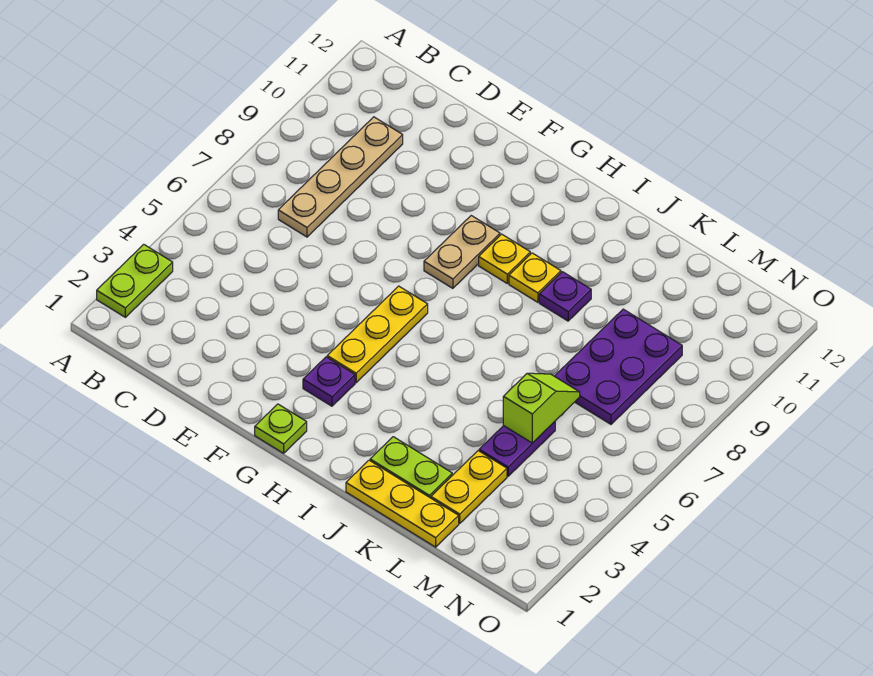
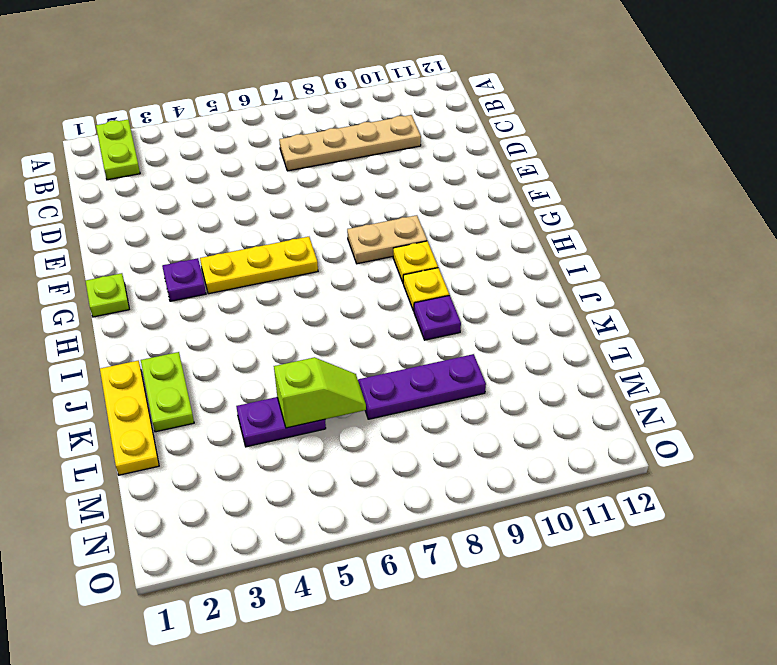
lime plate A2:A3 level 1 -> lime plate A2:B2 level 1
yellow plate L2:L3 level 1 -> none
purple plate L7:M9 level 1 -> purple plate L7:L9 level 1

